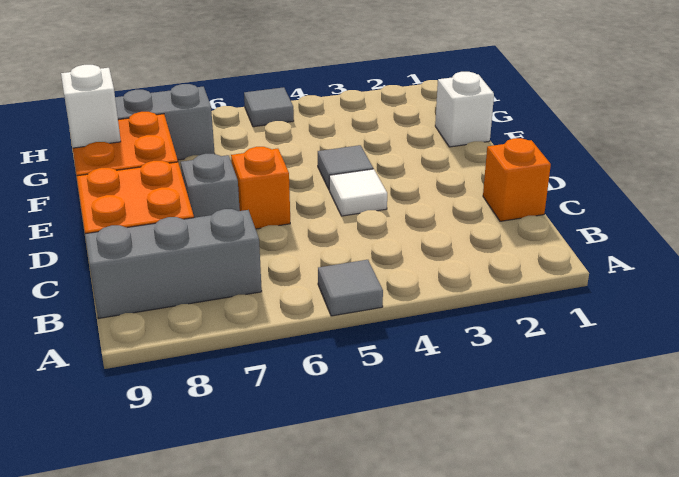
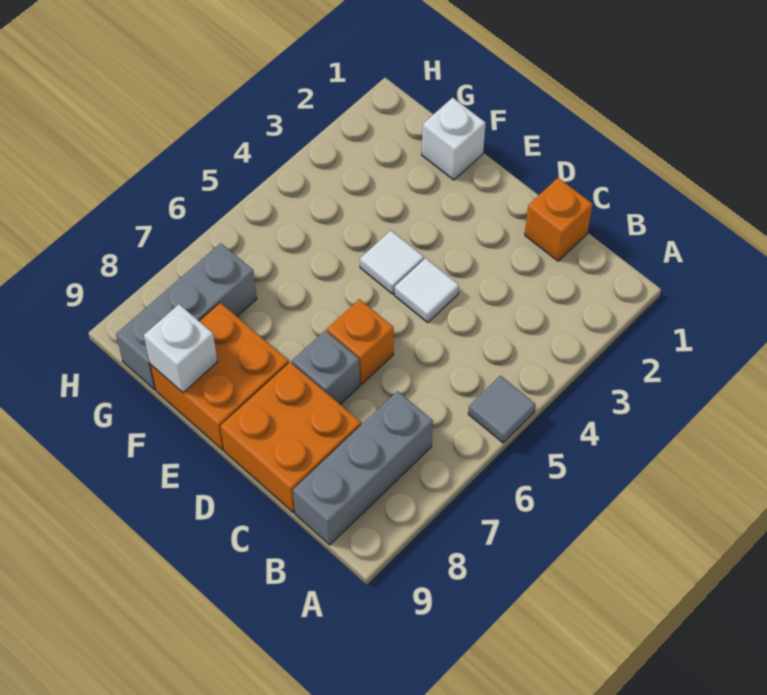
grey tile E4 level 1 -> white tile E4 level 1
grey tile H5 level 1 -> none

